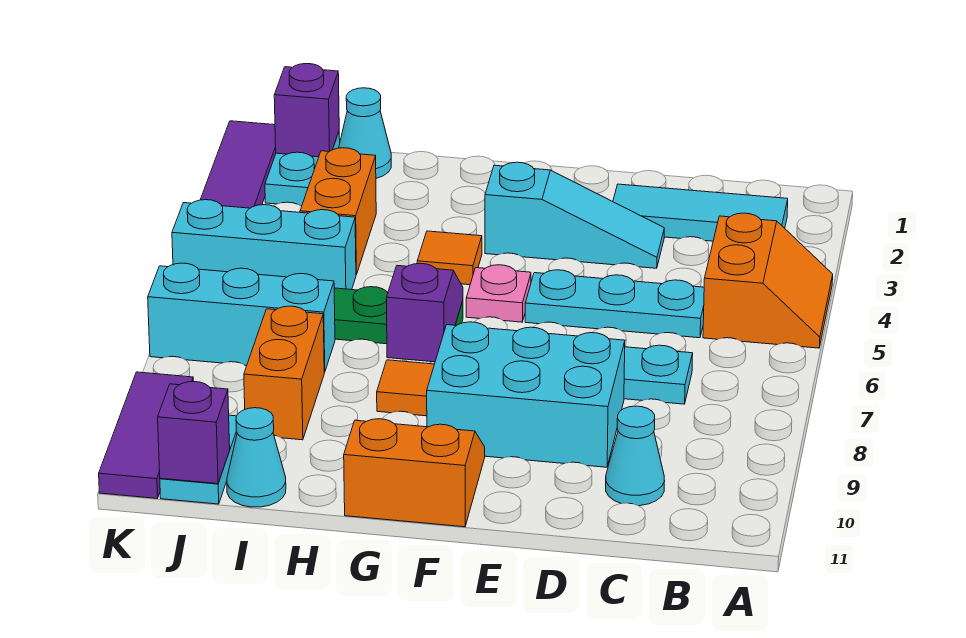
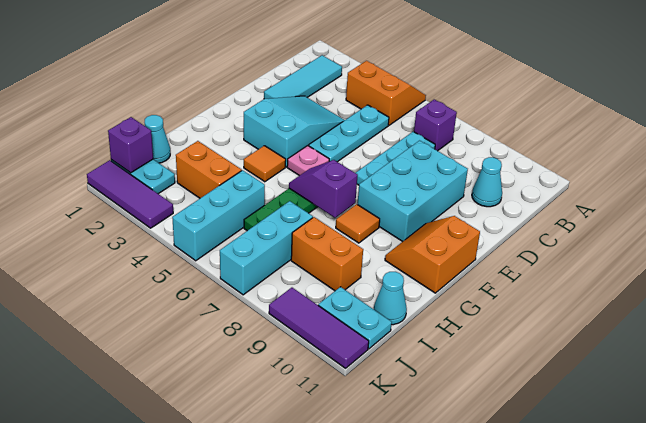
cyan slope D3:F3 level 1 top F -> cyan slope D3:F4 level 1 top F
purple brick J11 level 2 -> purple brick B7 level 1

